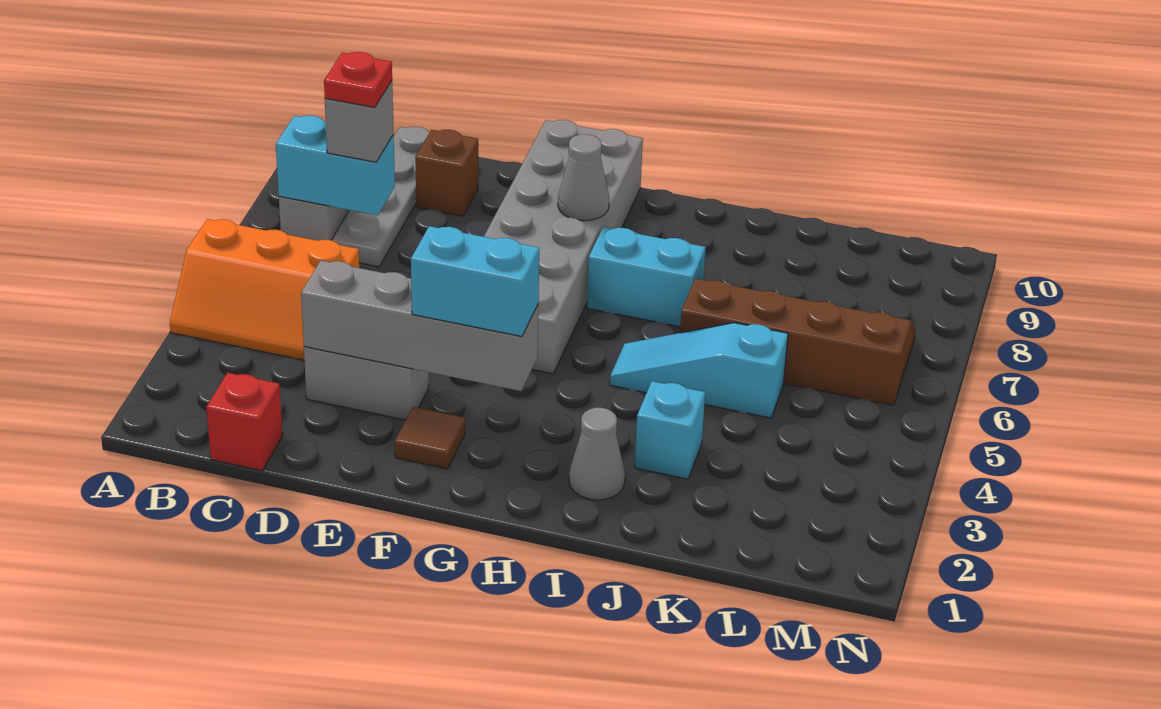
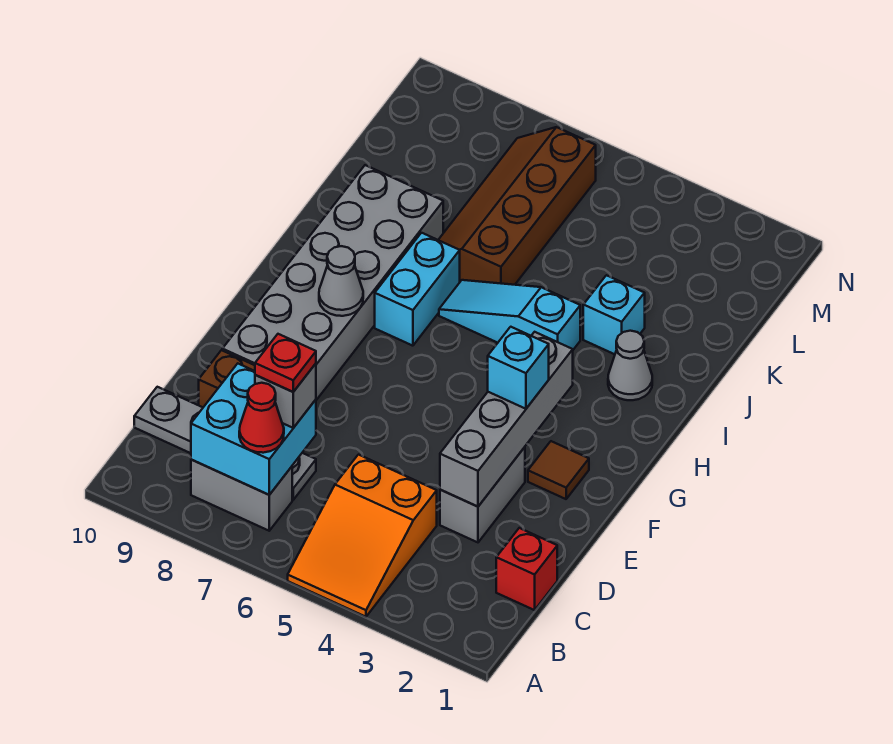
orange slope A4:C5 level 1 top 5 -> orange slope A4:C5 level 1 top C
cyan brick B7:C7 level 2 -> cyan brick B7:C8 level 2
none -> red cone B7 level 3
cyan brick F3:G3 level 3 -> cyan brick F3 level 3
grey brick F5:G10 level 1 -> grey brick E8:J9 level 1
cyan slope I5:K5 level 1 top K -> cyan slope I4:I6 level 1 top 4

